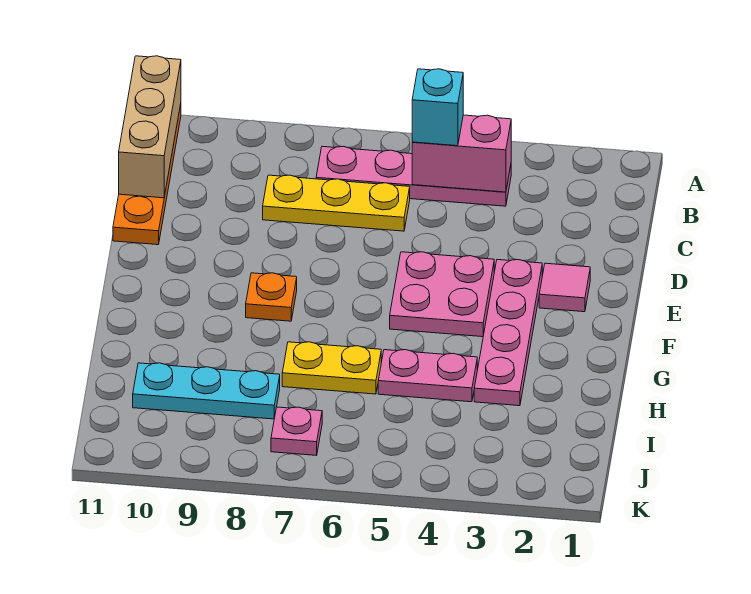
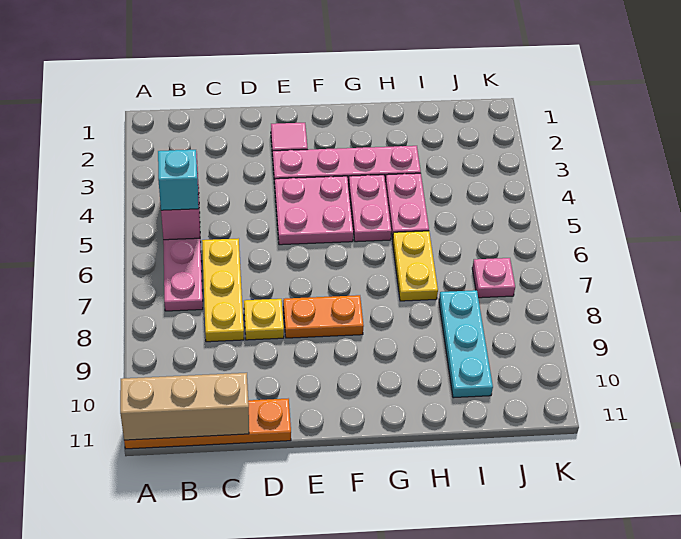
none -> yellow plate D8 level 1
orange plate F8 level 1 -> orange plate E8:F8 level 1
none -> pink plate G4:G5 level 1

